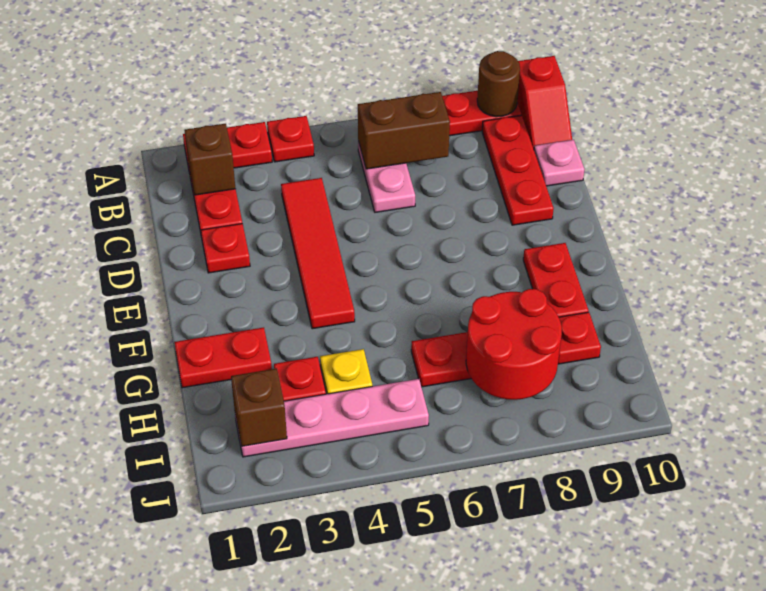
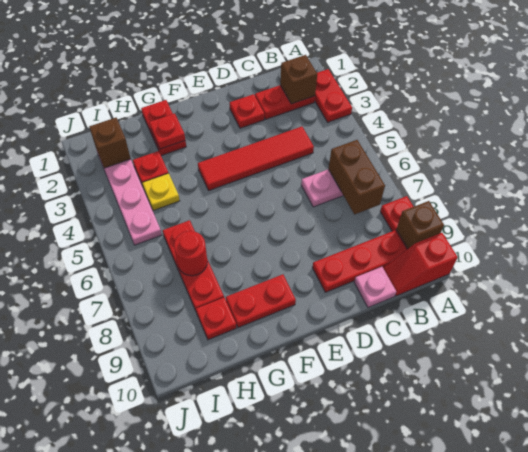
red plate A4 level 1 -> red plate G2 level 2
brown round brick A9 level 2 -> brown brick A9 level 2
red round brick H7:I8 level 2 -> red round brick H7 level 2

